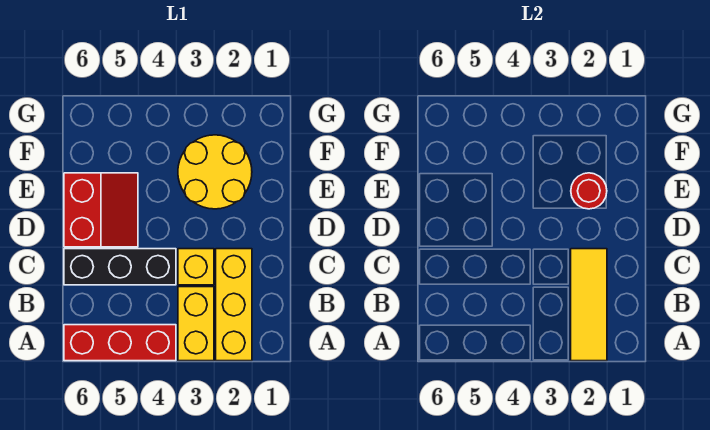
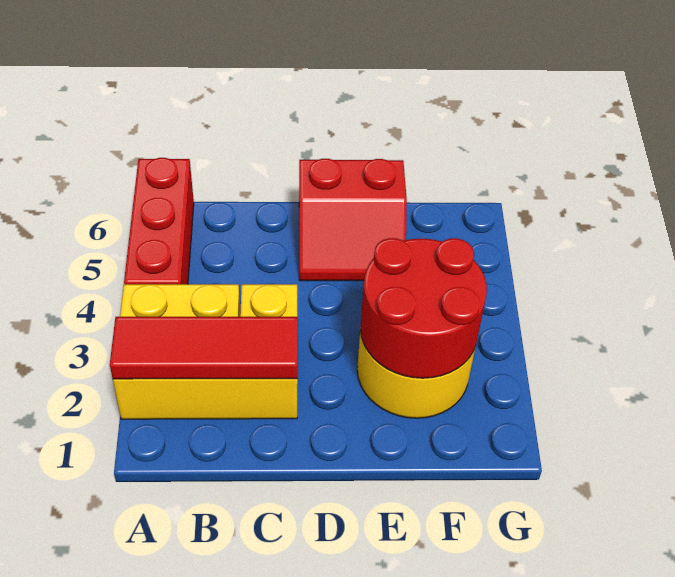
yellow tile A2:C2 level 2 -> red tile A2:C2 level 2
black brick C4:C6 level 1 -> none
red round brick E2 level 2 -> red round brick E2:F3 level 2

